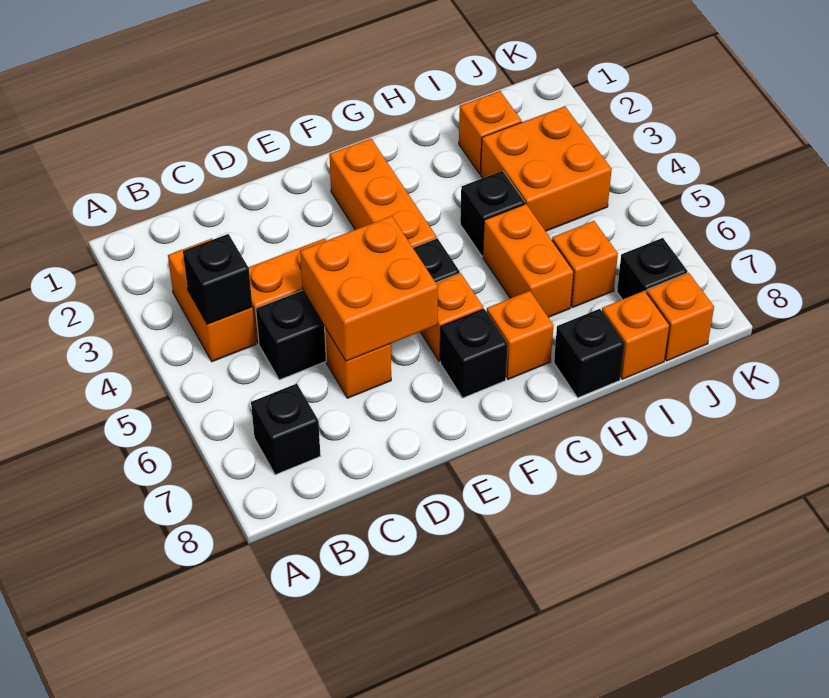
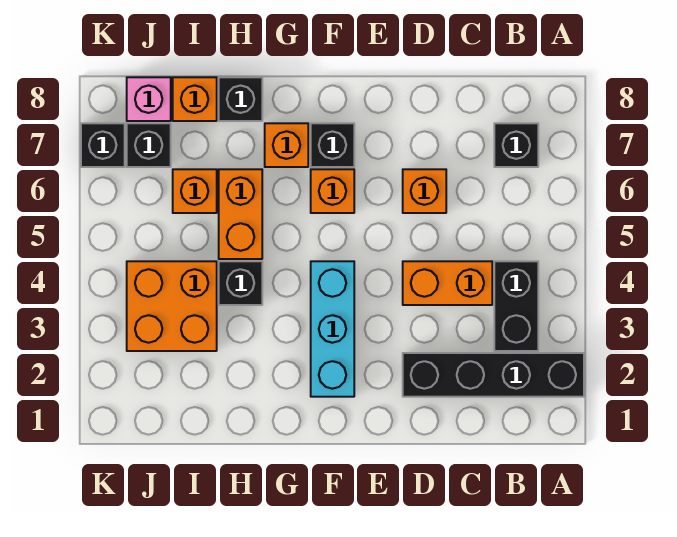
orange brick B3:B4 level 1 -> black brick B3:B4 level 1
black brick B4 level 2 -> black brick K7 level 1
black brick C5:F5 level 1 -> black brick A2:D2 level 1
orange brick D5:E6 level 2 -> none
orange brick F2:F4 level 1 -> cyan brick F2:F4 level 1
orange brick I2 level 1 -> none
orange brick J8 level 1 -> pink brick J8 level 1

